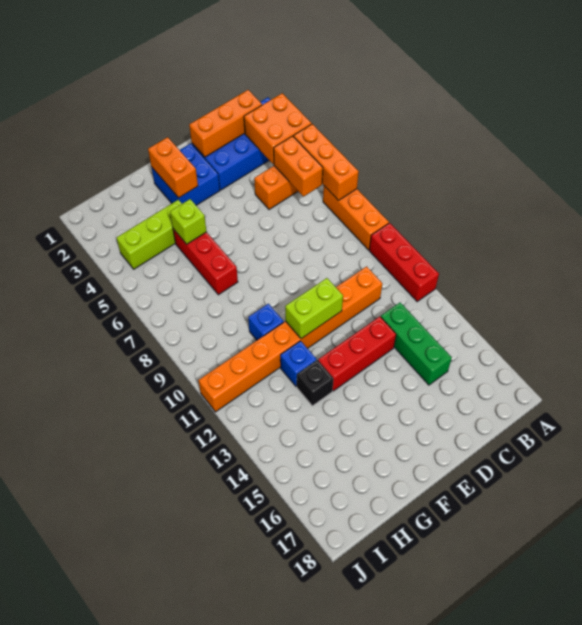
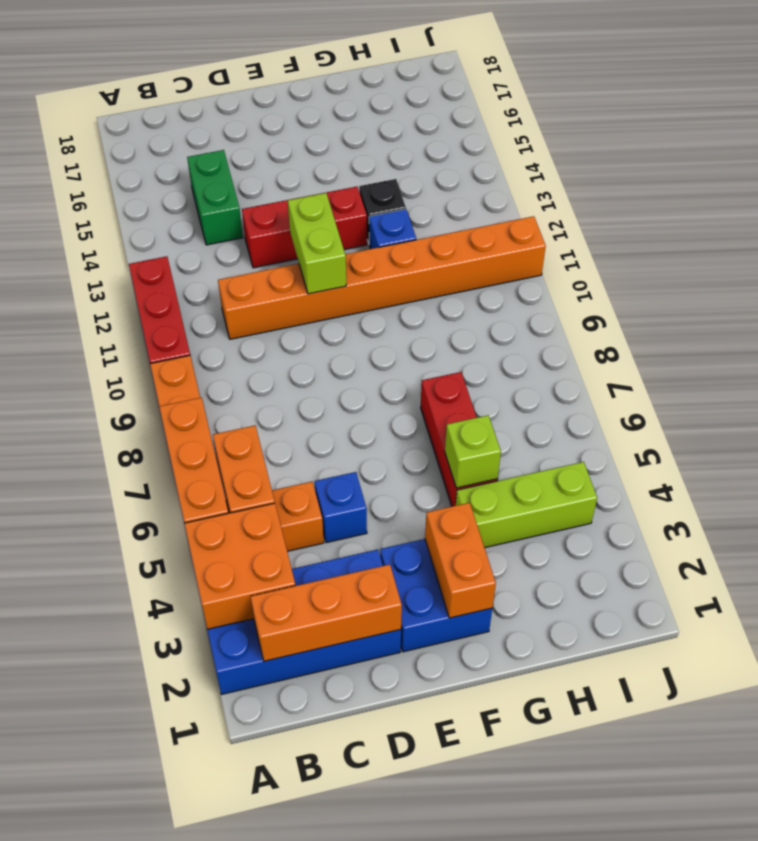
green brick C13:C15 level 1 -> green brick C14:C15 level 1
lime brick E11:F11 level 2 -> lime brick E11:E12 level 2
blue brick G10 level 1 -> blue brick D5 level 1

